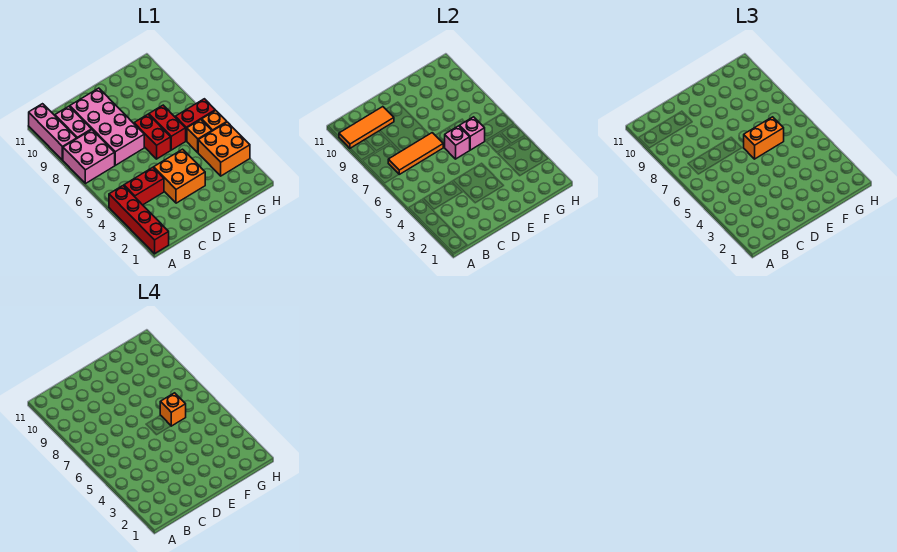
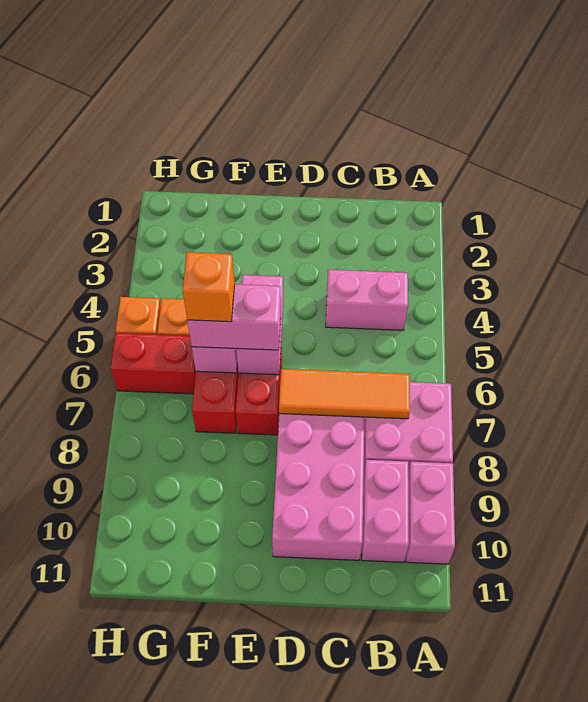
red brick A1:A4 level 1 -> none
pink brick A9:A11 level 1 -> pink brick A9:A10 level 1
orange tile A10:C10 level 2 -> none
red brick B4:C4 level 1 -> pink brick B4:C4 level 1
orange brick D3:E4 level 1 -> none
pink brick E6 level 2 -> pink brick E5:E6 level 2
orange brick E6:F6 level 3 -> pink brick E6:F6 level 3
orange brick G3:H4 level 1 -> none

